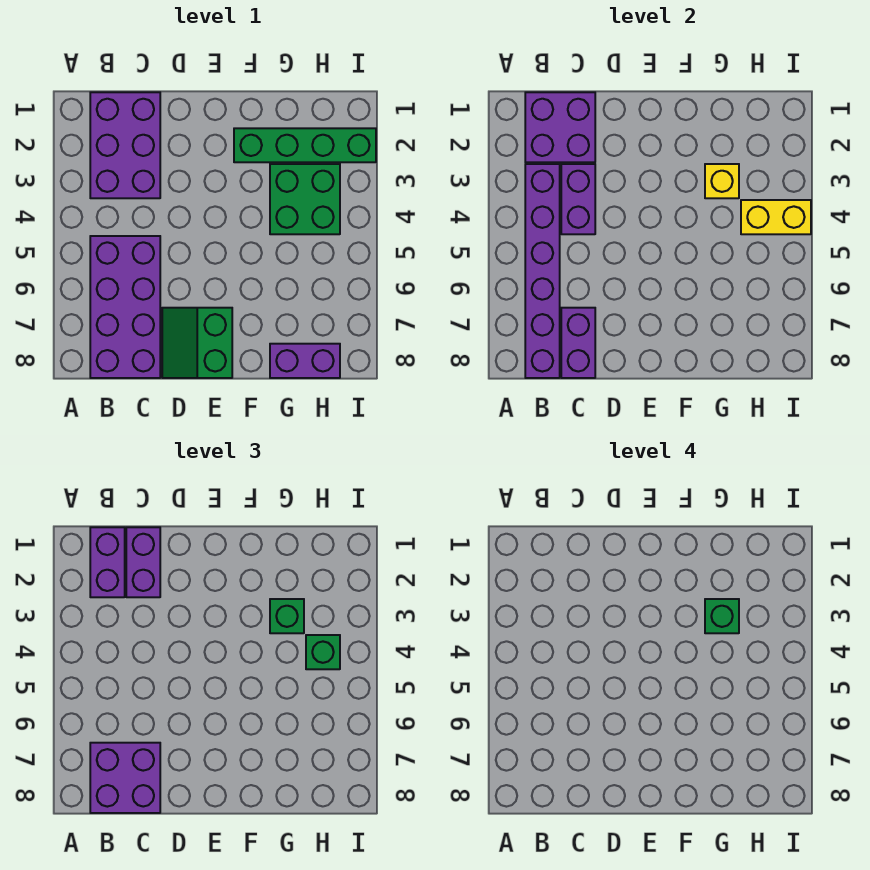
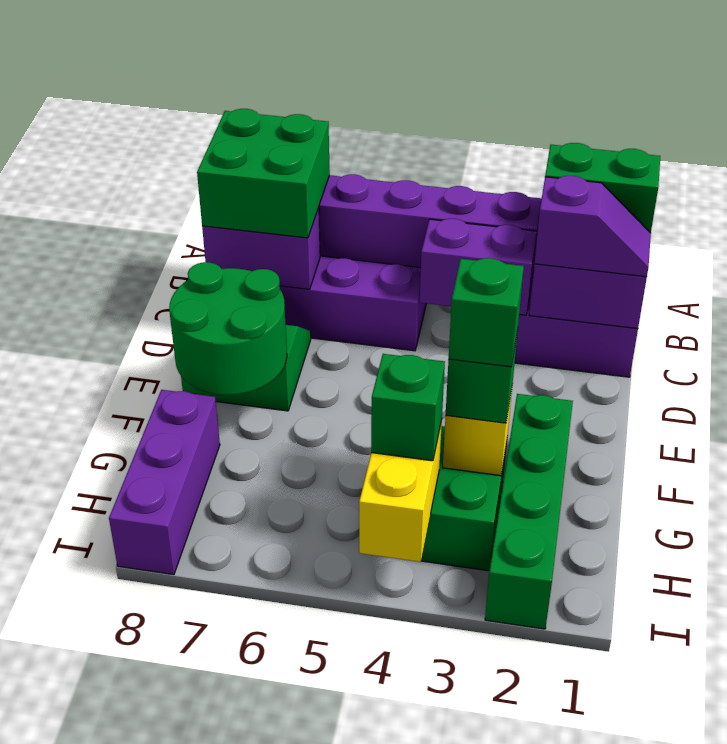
purple brick B1:B2 level 3 -> green brick B1:B2 level 3
purple brick B7:C8 level 3 -> green brick B7:C8 level 3
purple brick C1:C2 level 3 -> purple slope C1:C2 level 3 top 2
none -> green round brick E7:F8 level 2
purple brick G8:H8 level 1 -> purple brick G8:I8 level 1

